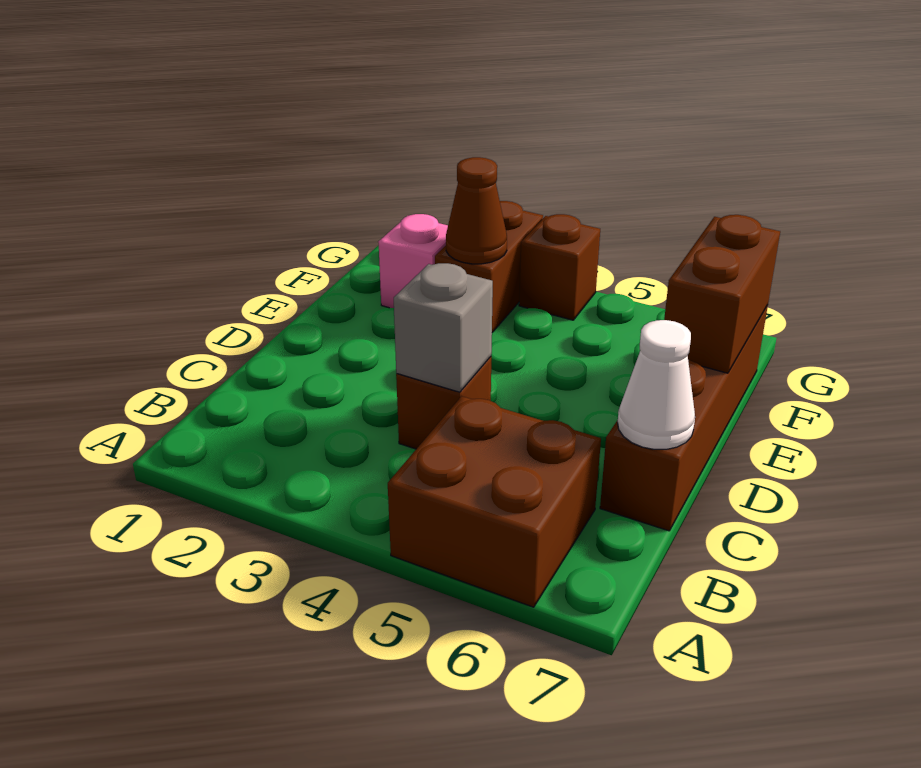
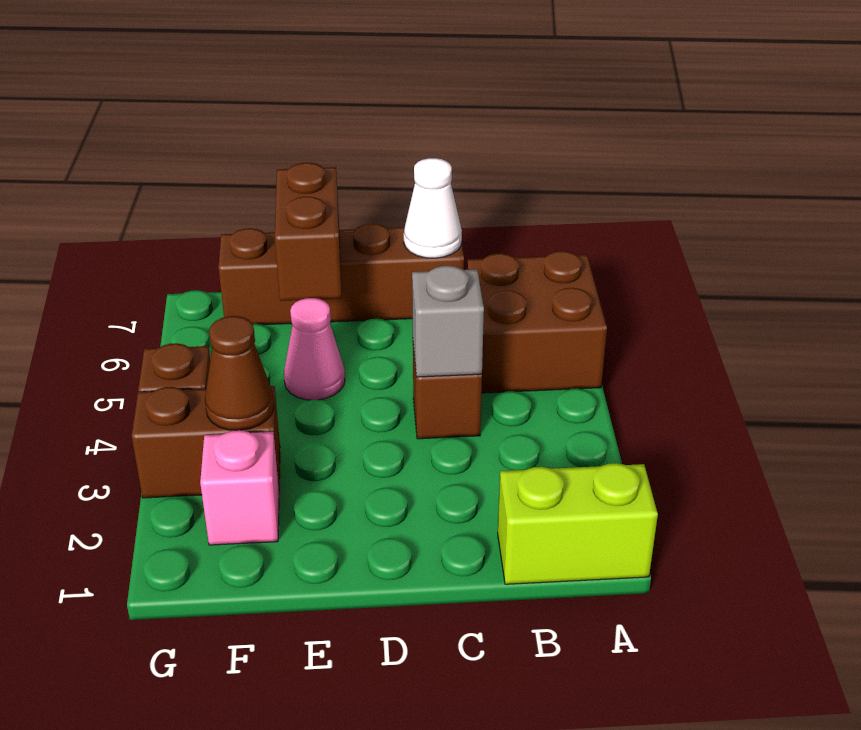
none -> lime brick A1:B1 level 1
none -> pink cone E5 level 1
brown brick E7:F7 level 2 -> brown brick E6:E7 level 2

